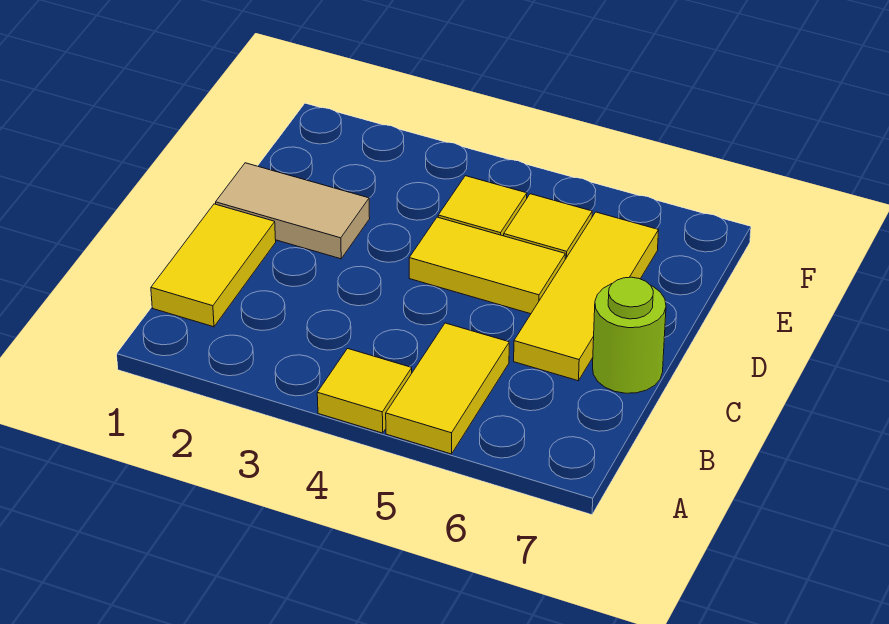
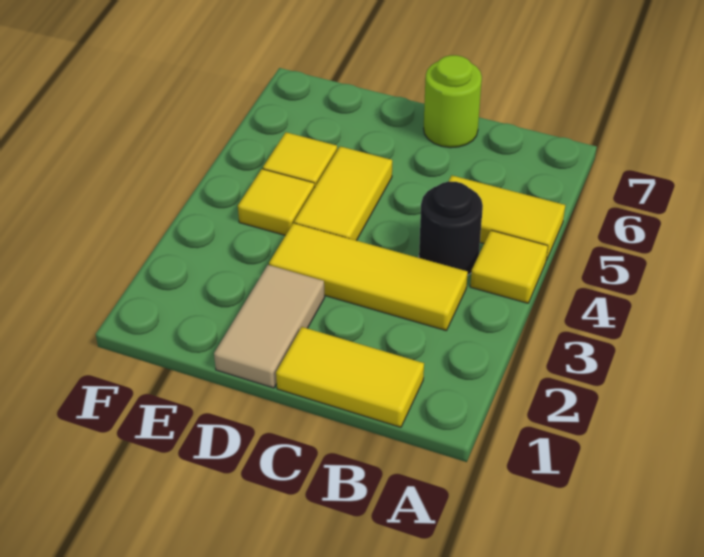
none -> black round brick B4 level 1
yellow tile C6:E6 level 1 -> yellow tile B3:D3 level 1

